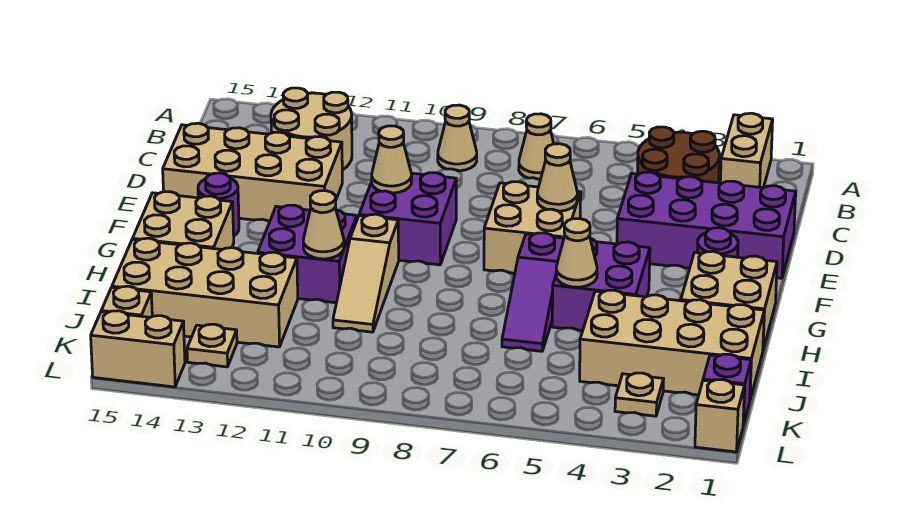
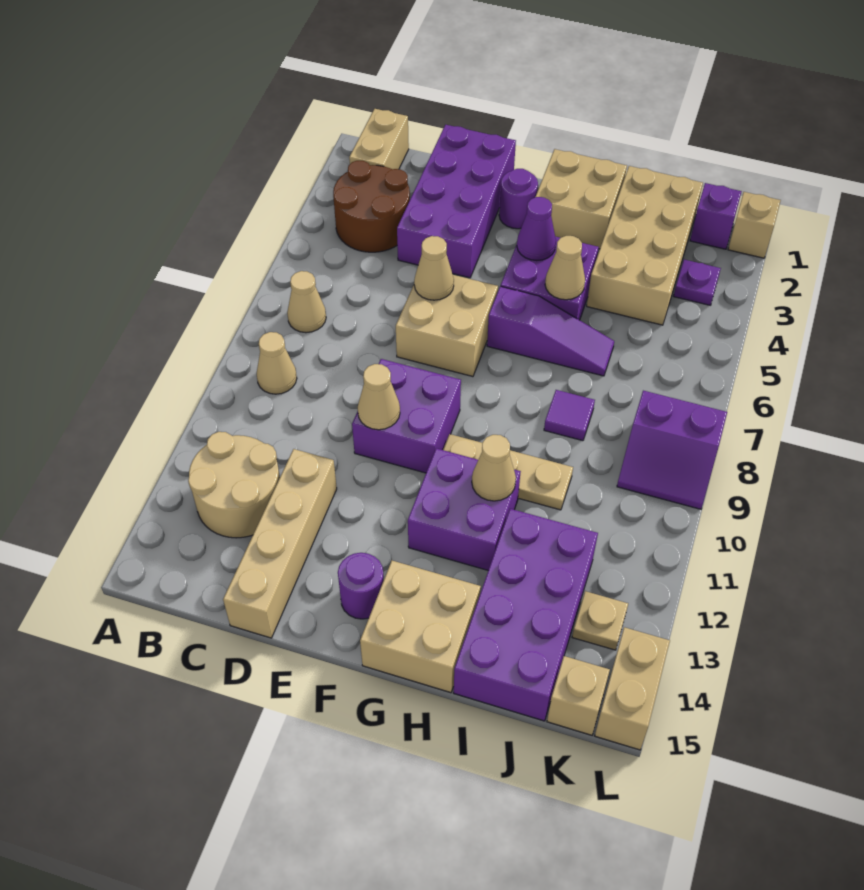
tan brick A2:B2 level 1 -> tan brick B1:B2 level 1
tan brick D12:E15 level 1 -> tan brick D12:D15 level 1
none -> purple cone G4 level 2
tan slope G10:I10 level 1 top G -> tan plate G10:I10 level 1
none -> purple tile I8 level 1
tan brick I12:J15 level 1 -> purple brick I12:J15 level 1
tan plate K3 level 1 -> purple plate K3 level 1
none -> purple slope K8:L9 level 1 top 8

